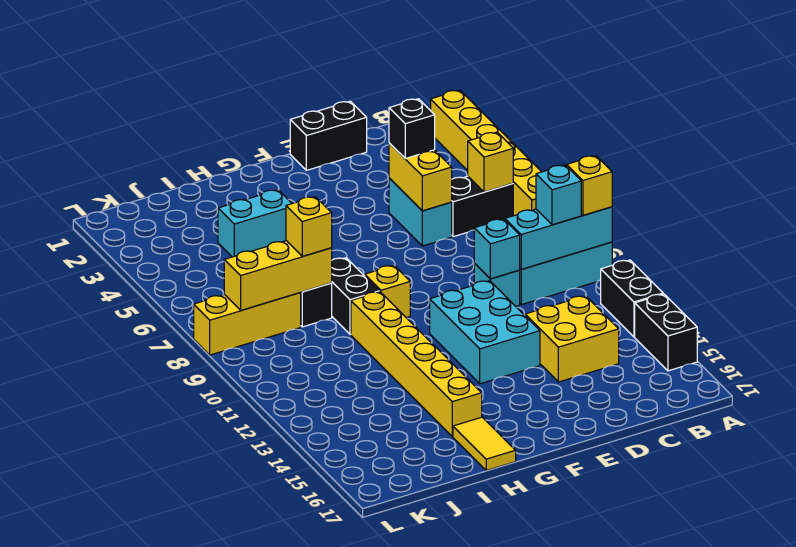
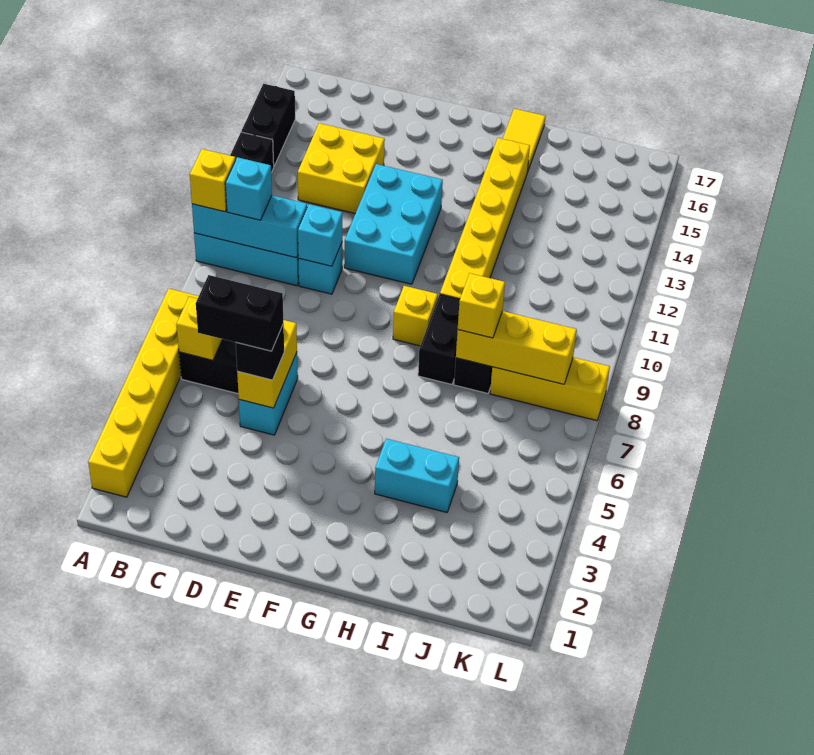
black brick D1:E1 level 1 -> black brick C5:D5 level 4

